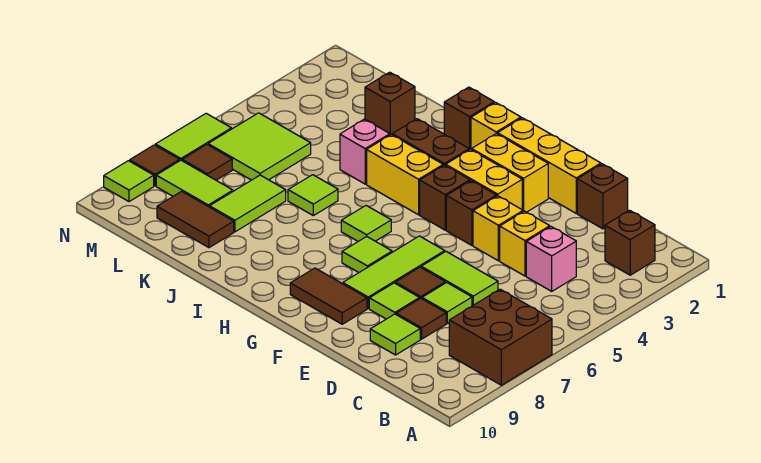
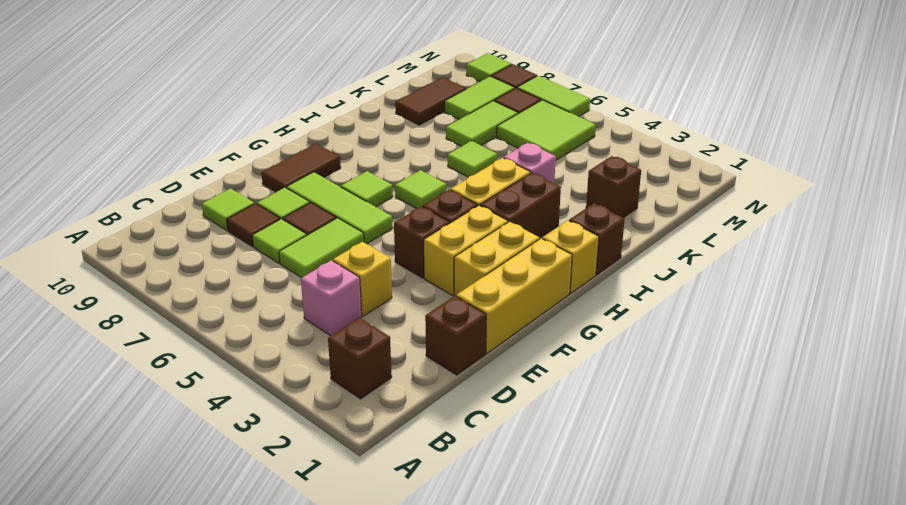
brown brick A7:B8 level 1 -> none
yellow brick E4 level 1 -> none
lime tile K7:K8 level 1 -> lime tile K7:L7 level 1

